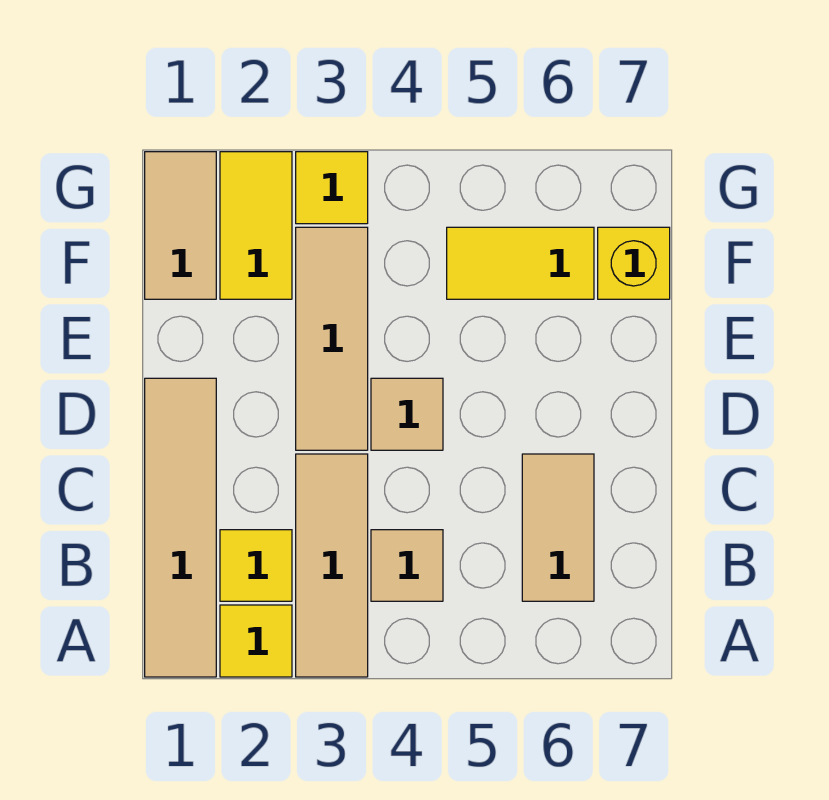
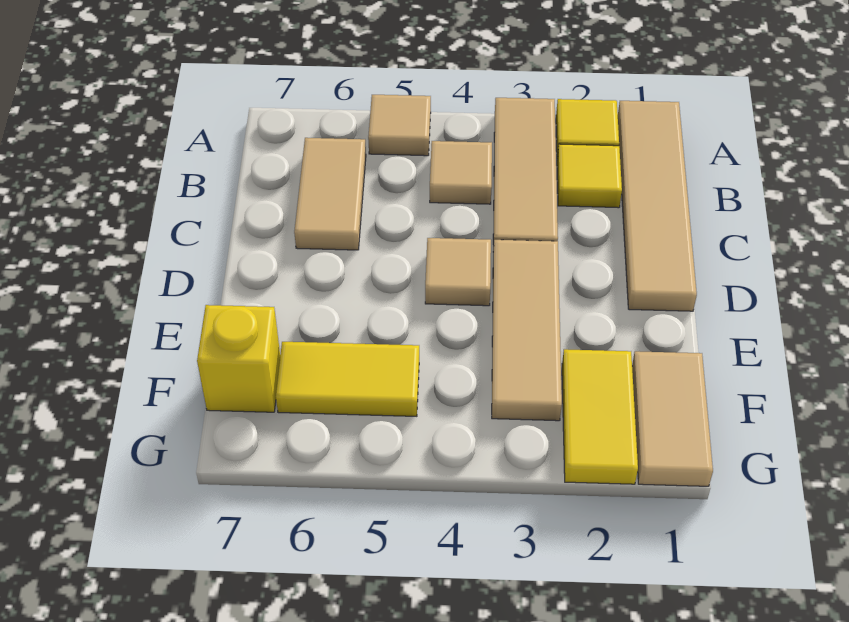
none -> tan tile A5 level 1
yellow tile G3 level 1 -> none

